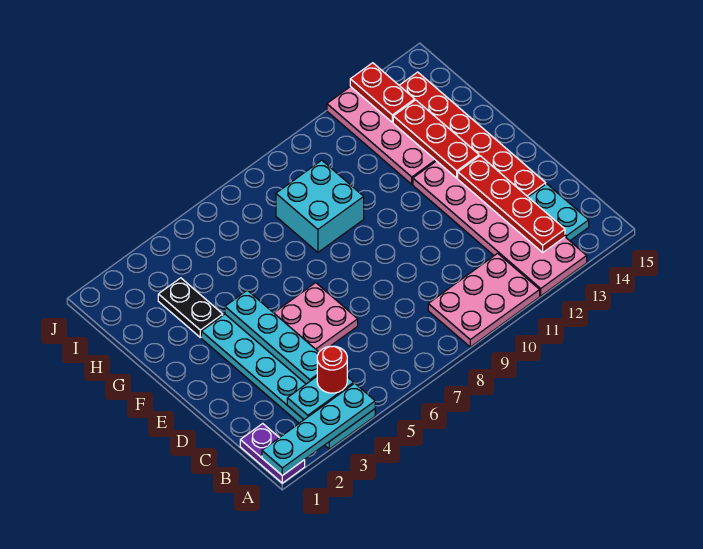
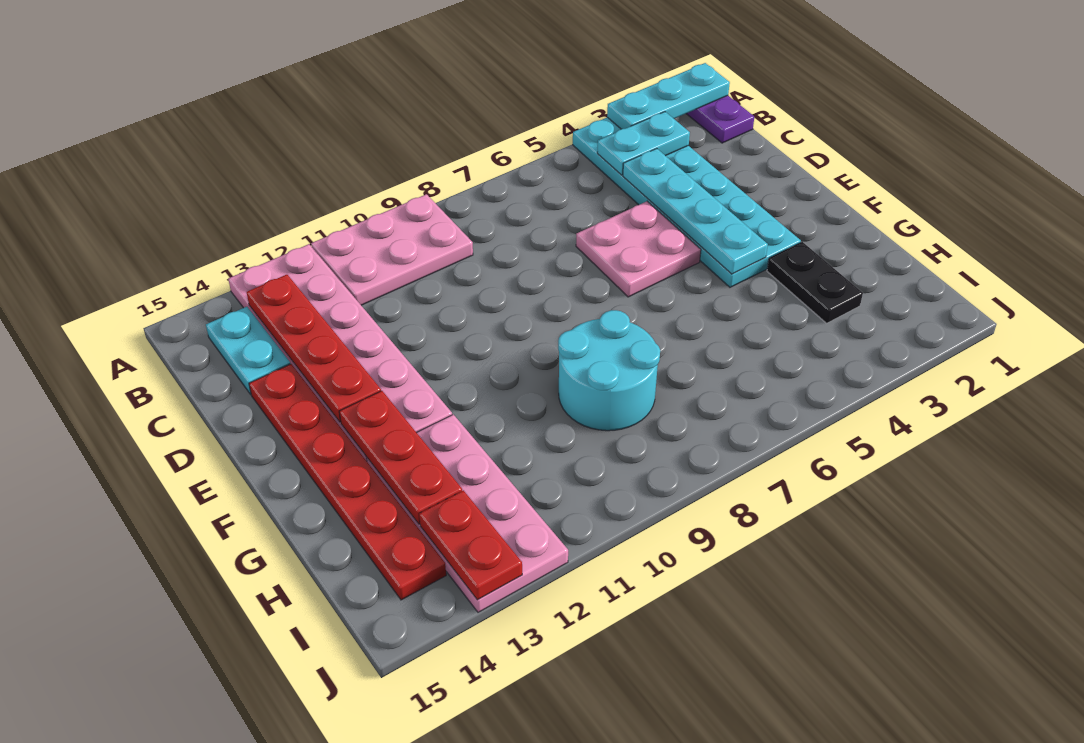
cyan plate A1:A4 level 2 -> cyan plate A1:A3 level 2
red round brick B4 level 3 -> none
cyan brick G8:H9 level 1 -> cyan round brick G8:H9 level 1

